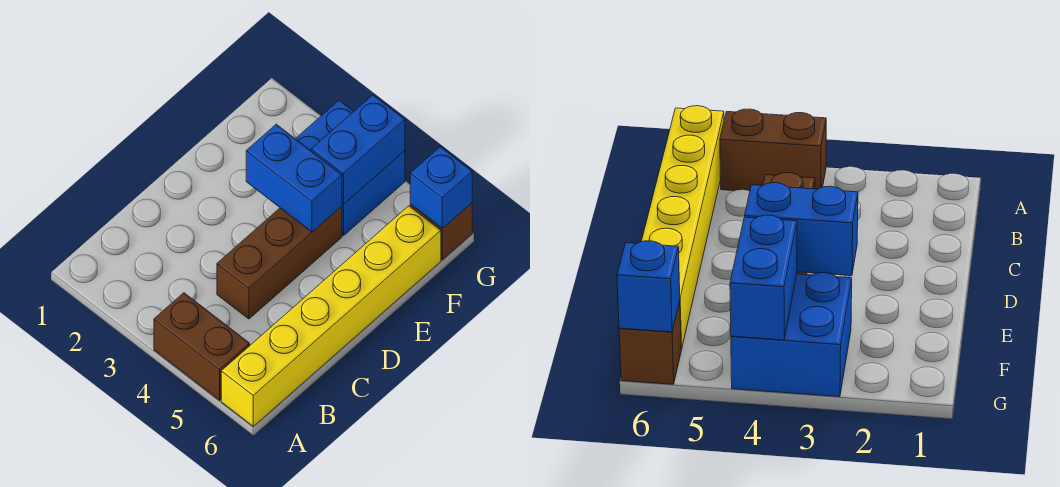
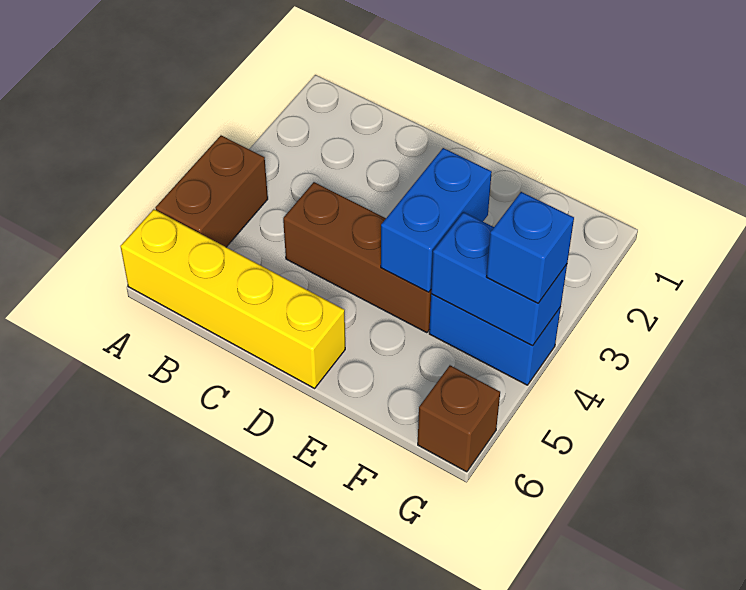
yellow brick A6:F6 level 1 -> yellow brick A6:D6 level 1
blue brick F3:G4 level 1 -> blue brick F4:G4 level 1
blue brick G6 level 2 -> blue brick G4 level 3

